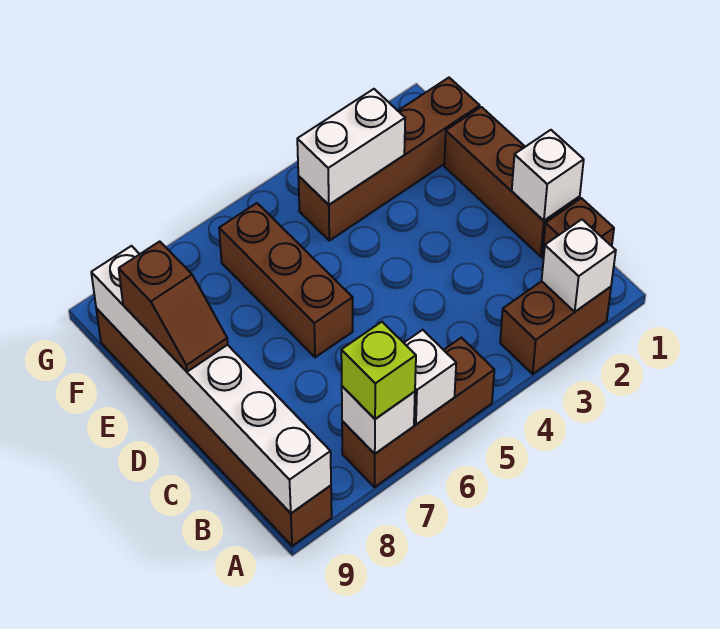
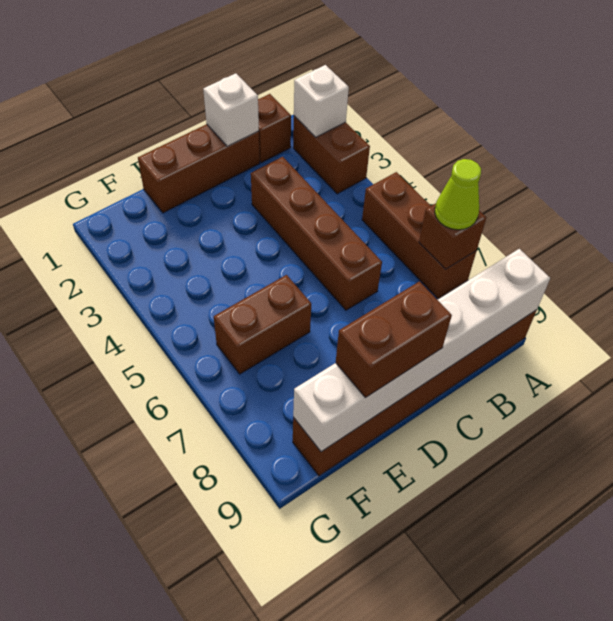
white brick A6 level 2 -> none
white brick A7 level 2 -> brown brick A7 level 2
lime brick A7 level 3 -> lime cone A7 level 3
brown brick D6:F6 level 1 -> brown brick E6:F6 level 1
brown slope D9:E9 level 3 top E -> brown brick D9:E9 level 3
brown brick F1:F4 level 1 -> brown brick C3:C6 level 1
white brick F3:F4 level 2 -> none

